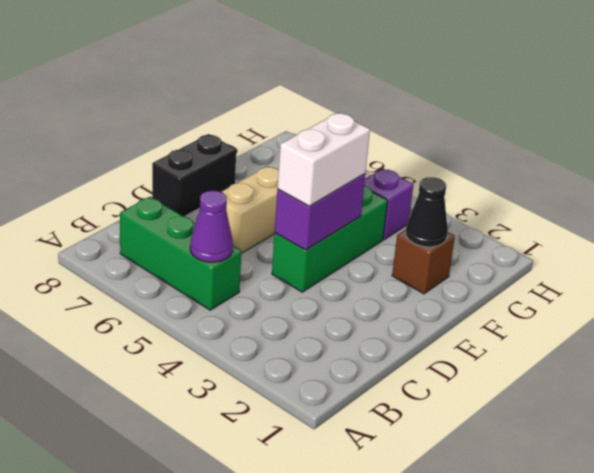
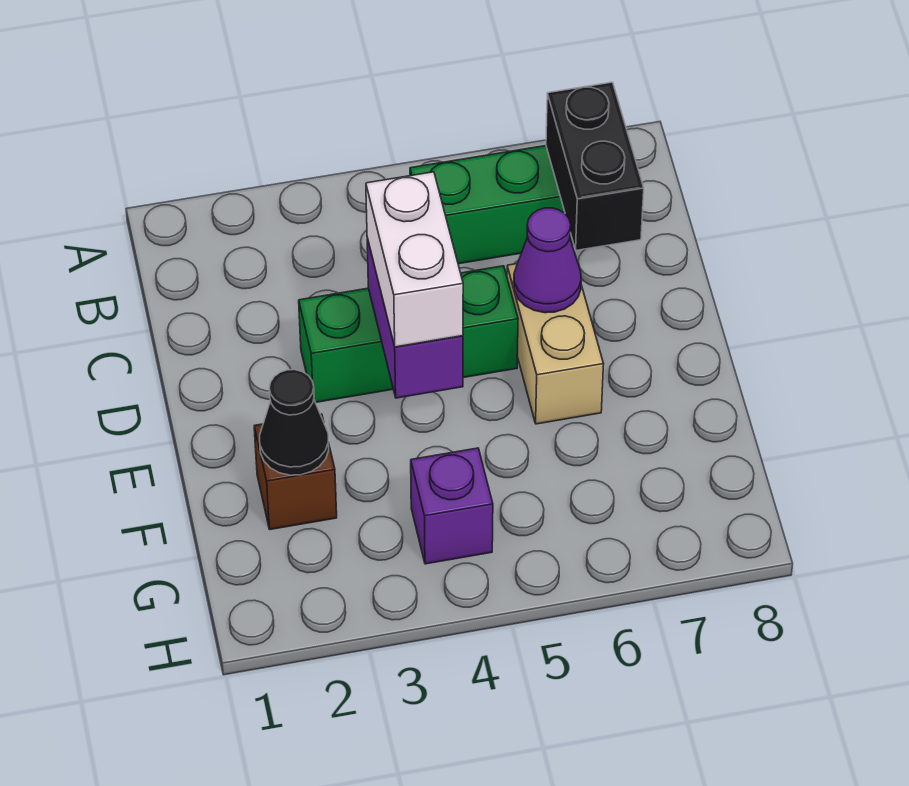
purple cone B5 level 2 -> purple cone D6 level 2
green brick D4:F4 level 1 -> green brick D3:D5 level 1
black brick D8:E8 level 1 -> black brick B7:C7 level 2

